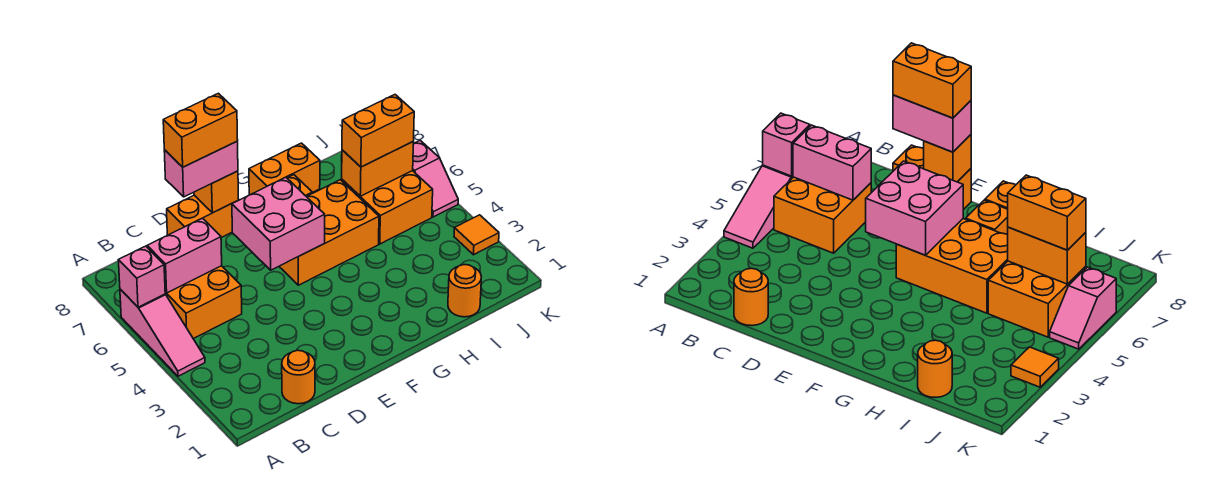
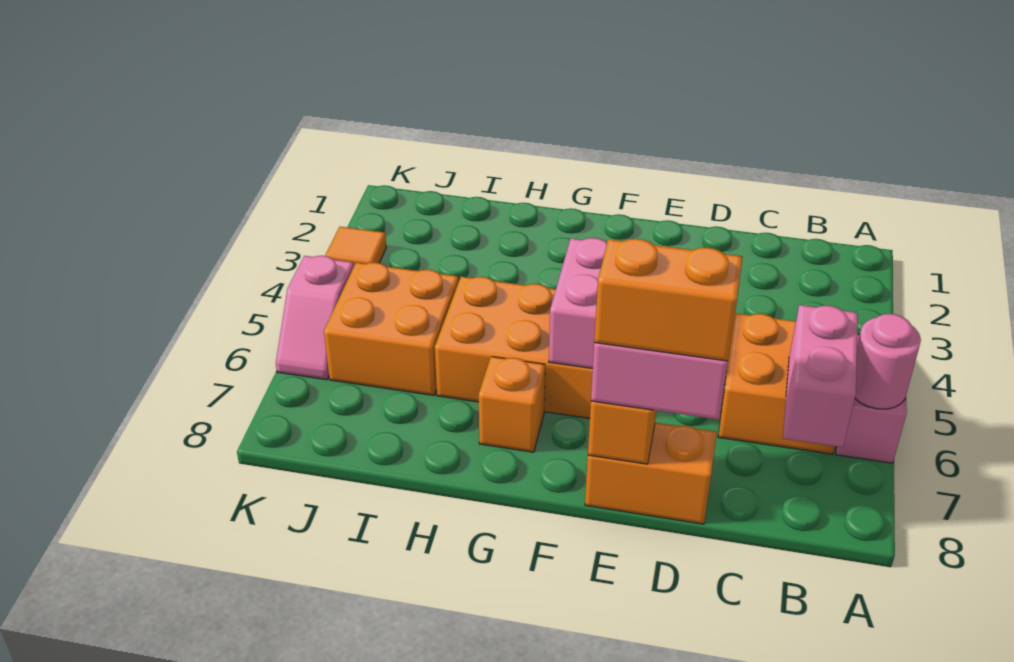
pink brick A6 level 2 -> pink round brick A6 level 2
pink brick B6:C6 level 2 -> pink brick B6:B7 level 2
orange round brick C1 level 1 -> none
orange brick G8:H8 level 1 -> none
orange round brick I1 level 1 -> none
orange brick I6:J6 level 2 -> none
orange brick I6:J6 level 3 -> none
pink slope K5:K6 level 1 top 6 -> pink slope K5:K6 level 1 top 5

